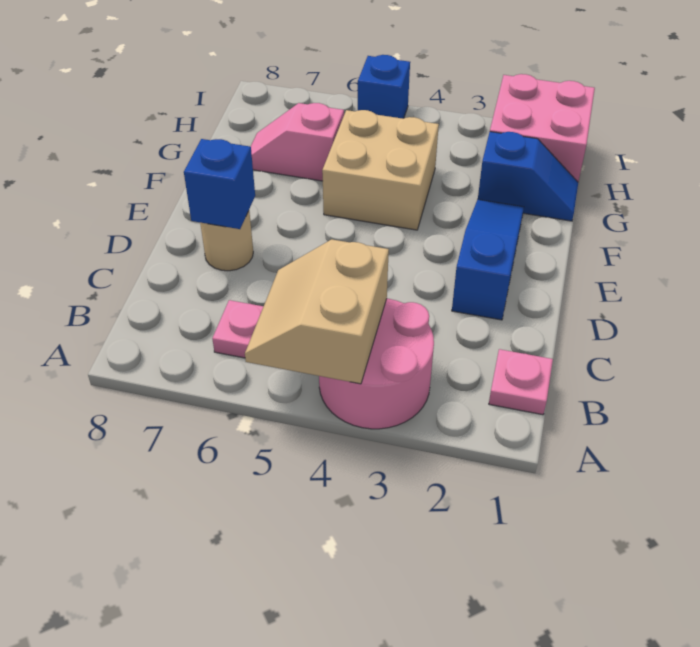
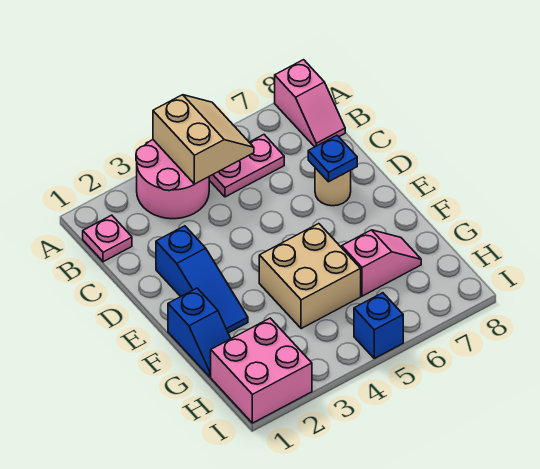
none -> pink slope A8:B8 level 1 top A
blue brick D7 level 2 -> blue plate D7 level 2
blue slope G1:G2 level 1 top 2 -> blue slope F1:G1 level 1 top F

